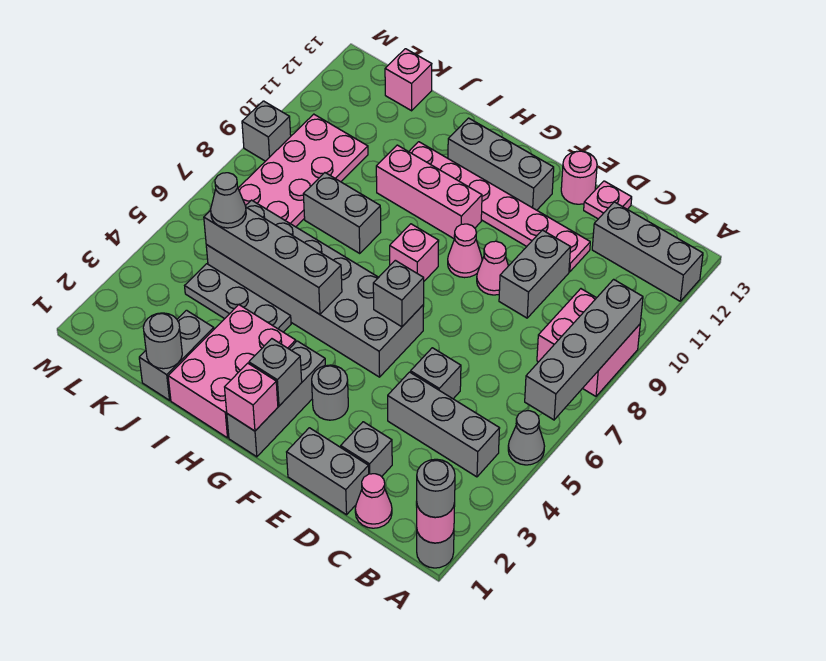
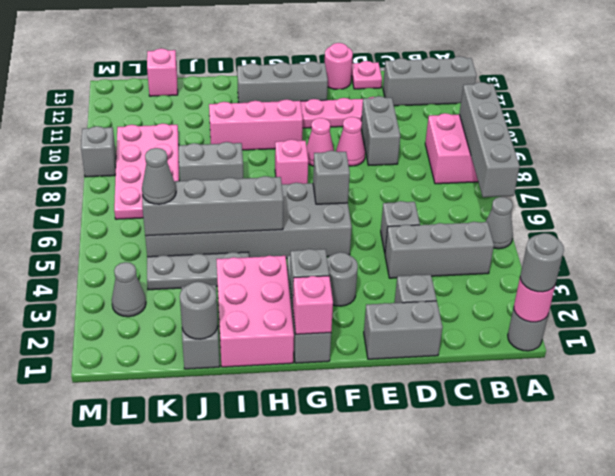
pink cone C1 level 1 -> none
none -> grey cone L3 level 1

